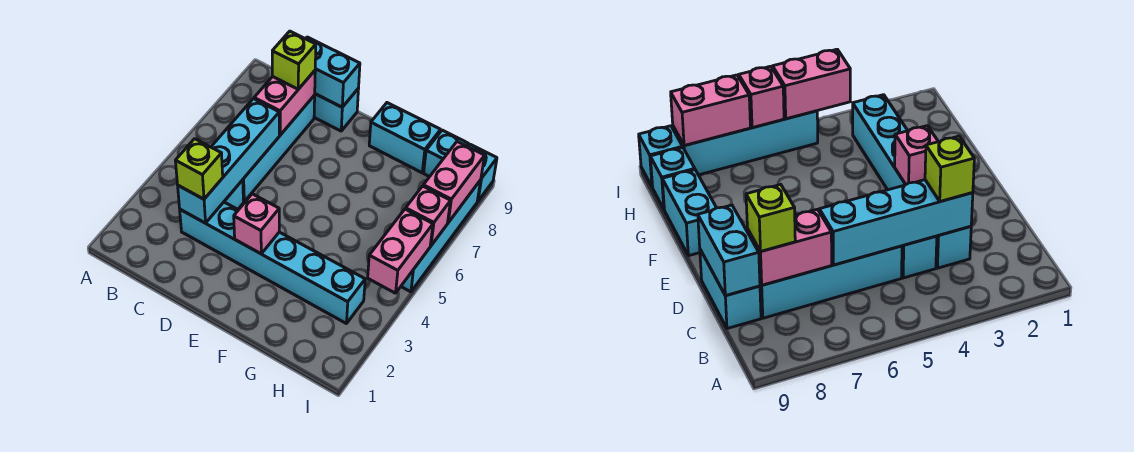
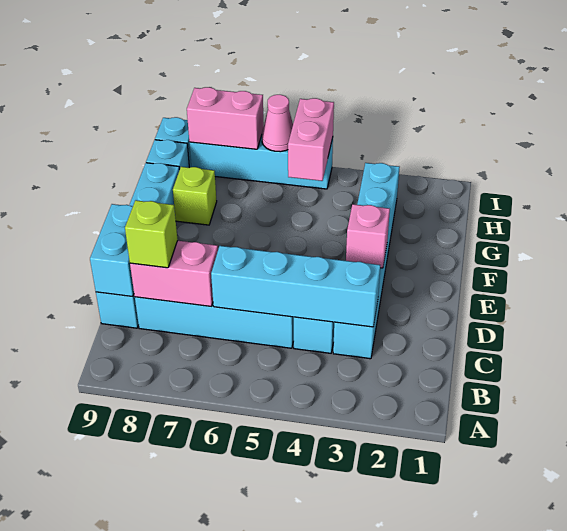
lime brick C3 level 3 -> lime brick G8 level 1
pink brick I4:I5 level 2 -> pink brick H5:I5 level 2
pink brick I6 level 2 -> pink cone I6 level 2

